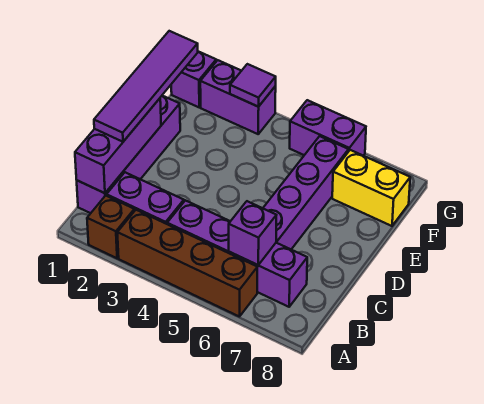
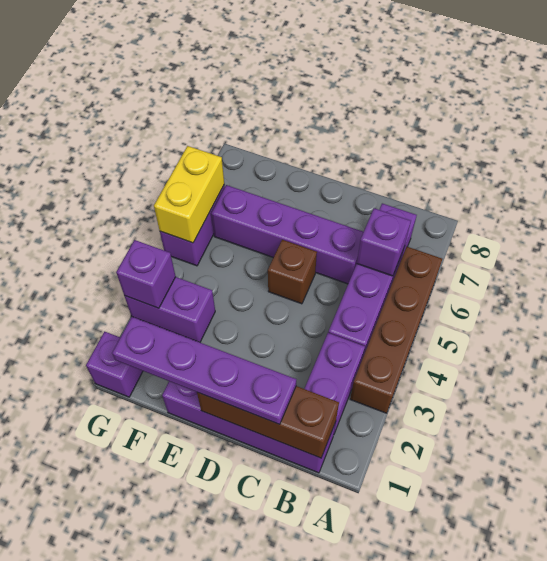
brown brick A2 level 1 -> brown brick D5 level 1
purple brick B1:D1 level 2 -> brown brick B1:D1 level 2
purple tile C1:F1 level 3 -> purple plate C1:F1 level 3
yellow brick F7:F8 level 1 -> yellow brick G5:G6 level 2
purple brick G2:G3 level 1 -> purple brick F3:G3 level 1
purple tile G3 level 2 -> purple brick G3 level 2

